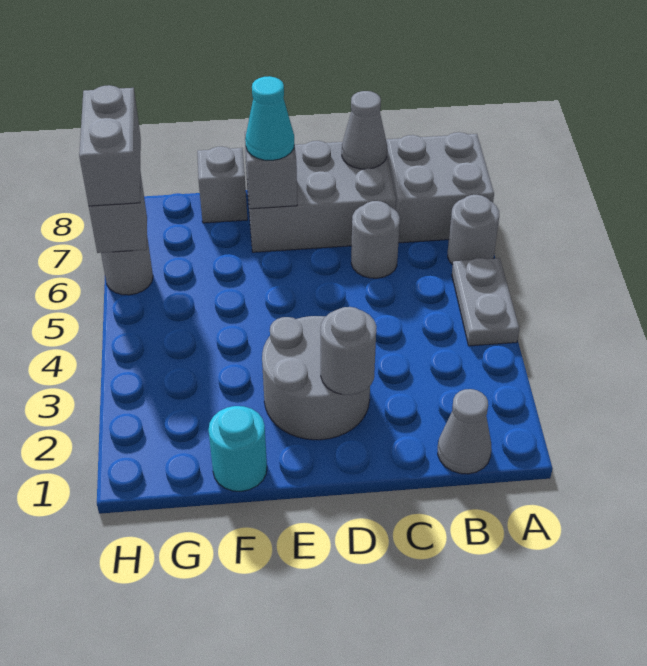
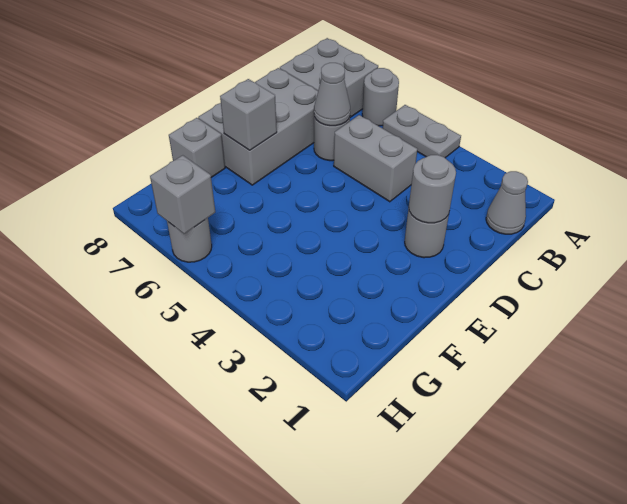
grey cone C8 level 2 -> grey cone C6 level 2
grey round brick D2:E3 level 1 -> grey round brick D2 level 1
cyan cone E7 level 3 -> none
cyan round brick F1 level 1 -> none
grey brick H6:H7 level 3 -> grey brick C4:C5 level 1

